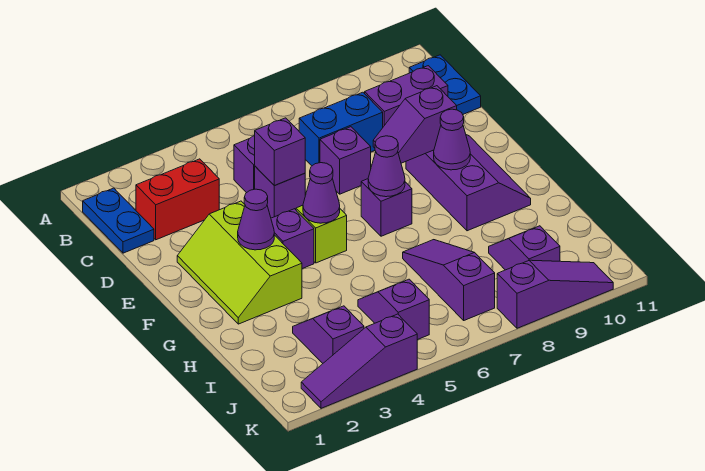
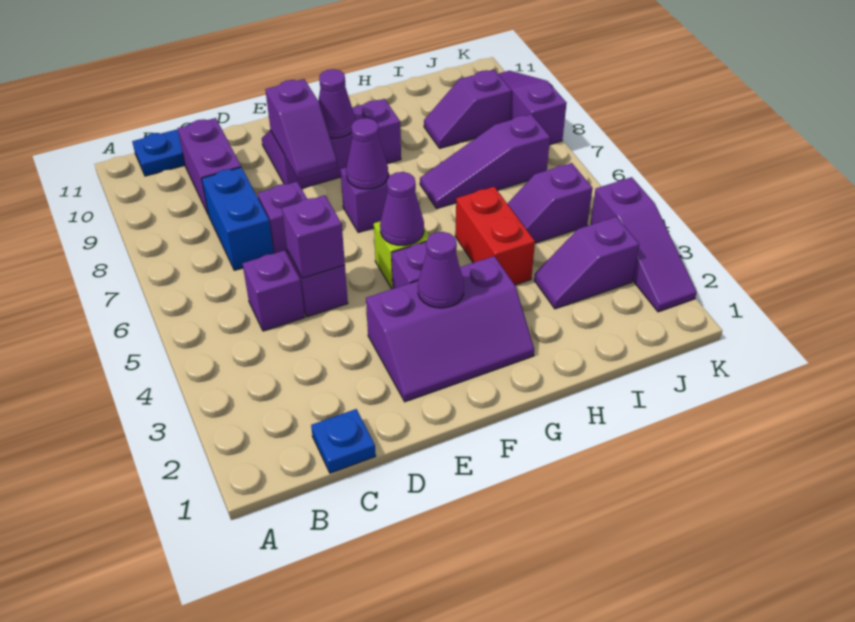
blue plate B1:C1 level 1 -> blue plate C1 level 1
red brick C2:C3 level 1 -> red brick H4:H5 level 1
lime slope E2:G3 level 1 top 3 -> purple slope E2:G3 level 1 top 3

